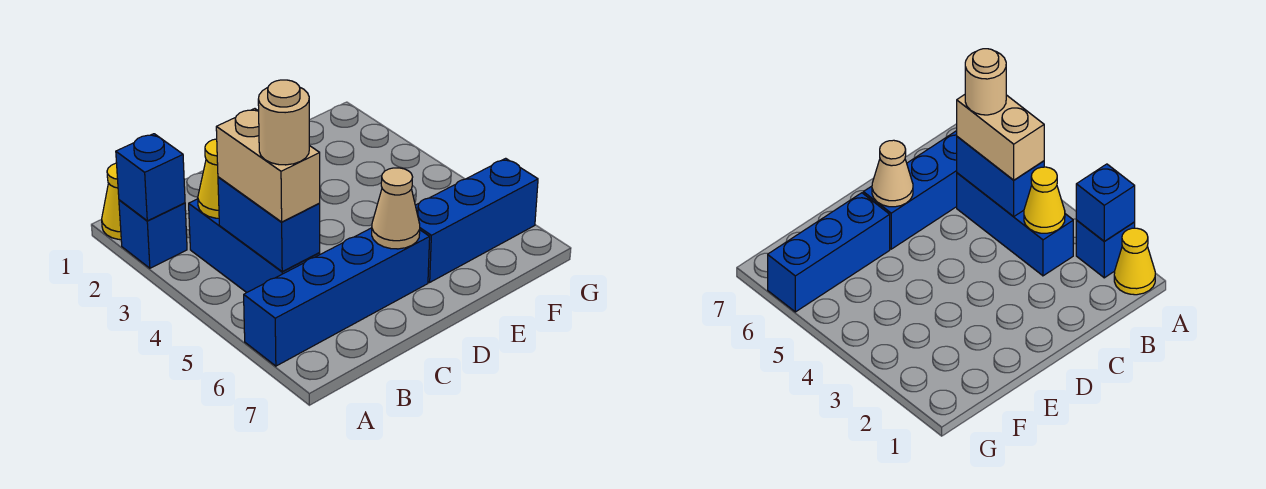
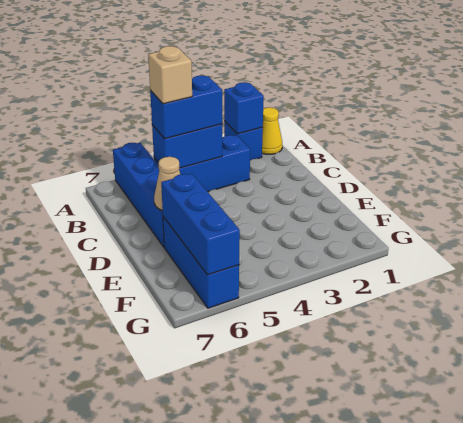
yellow cone B3 level 2 -> none
tan brick B4:B5 level 3 -> blue brick B4:B5 level 3
tan round brick B5 level 4 -> tan brick B5 level 4
none -> blue brick E6:G6 level 2

